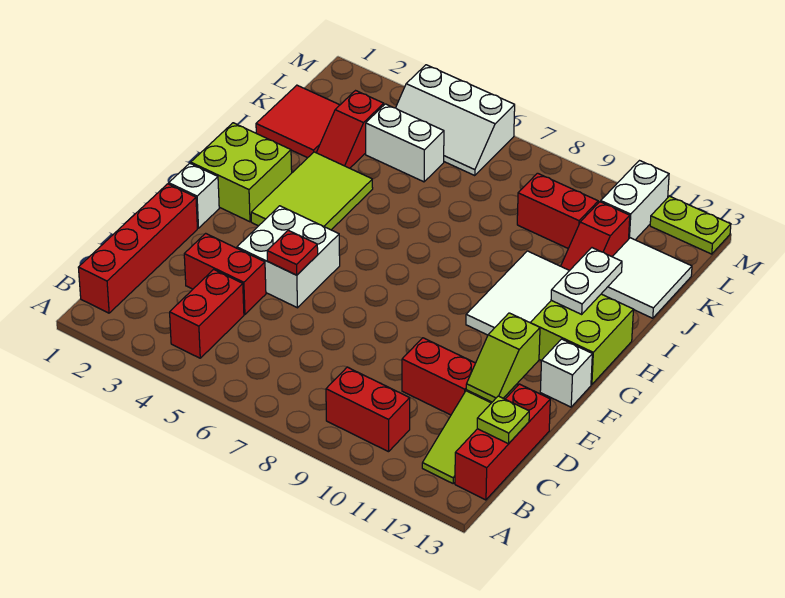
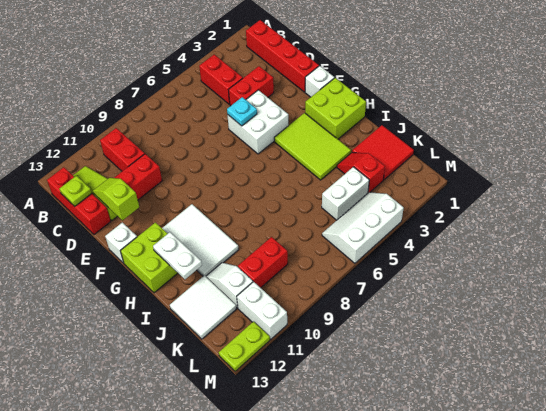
red brick B9:B10 level 1 -> red brick B10:C10 level 1
red plate E5 level 2 -> cyan plate E5 level 2
red slope J11:K11 level 1 top K -> white slope J11:K11 level 1 top K

